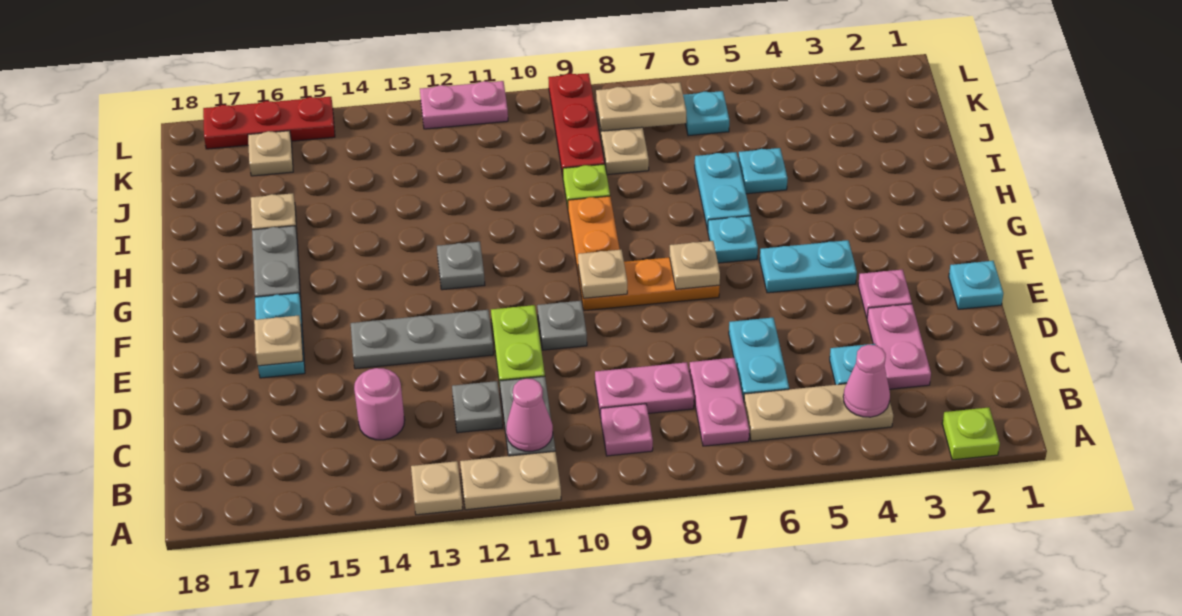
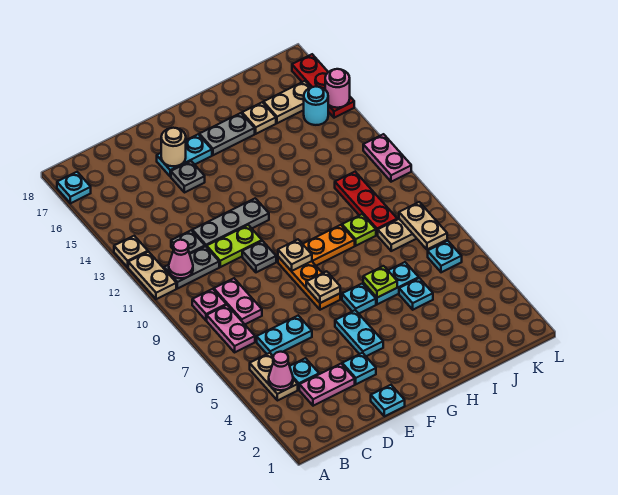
lime plate A2 level 1 -> lime plate H6 level 2
none -> cyan plate A17 level 1
tan plate B4:B6 level 1 -> tan plate B4:B5 level 1
pink plate B7:C7 level 1 -> pink plate B7:B8 level 1
pink round brick C14 level 1 -> pink round brick L15 level 2
pink plate E3 level 1 -> cyan plate E3 level 1
grey plate E12:E14 level 1 -> grey plate D12:F12 level 1
tan plate E16 level 2 -> tan round brick E16 level 2
grey plate G12 level 1 -> grey plate E15 level 1
red plate J9:L9 level 1 -> red plate J9:J11 level 1
none -> cyan round brick K15 level 1
tan plate K16 level 1 -> tan plate J16:K16 level 1

